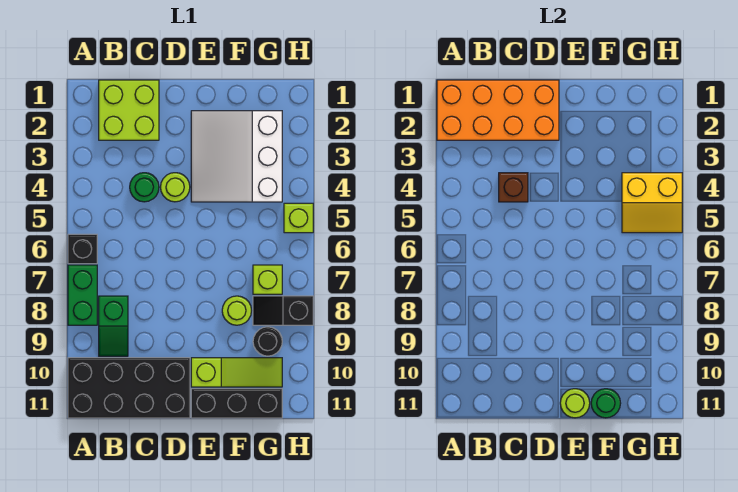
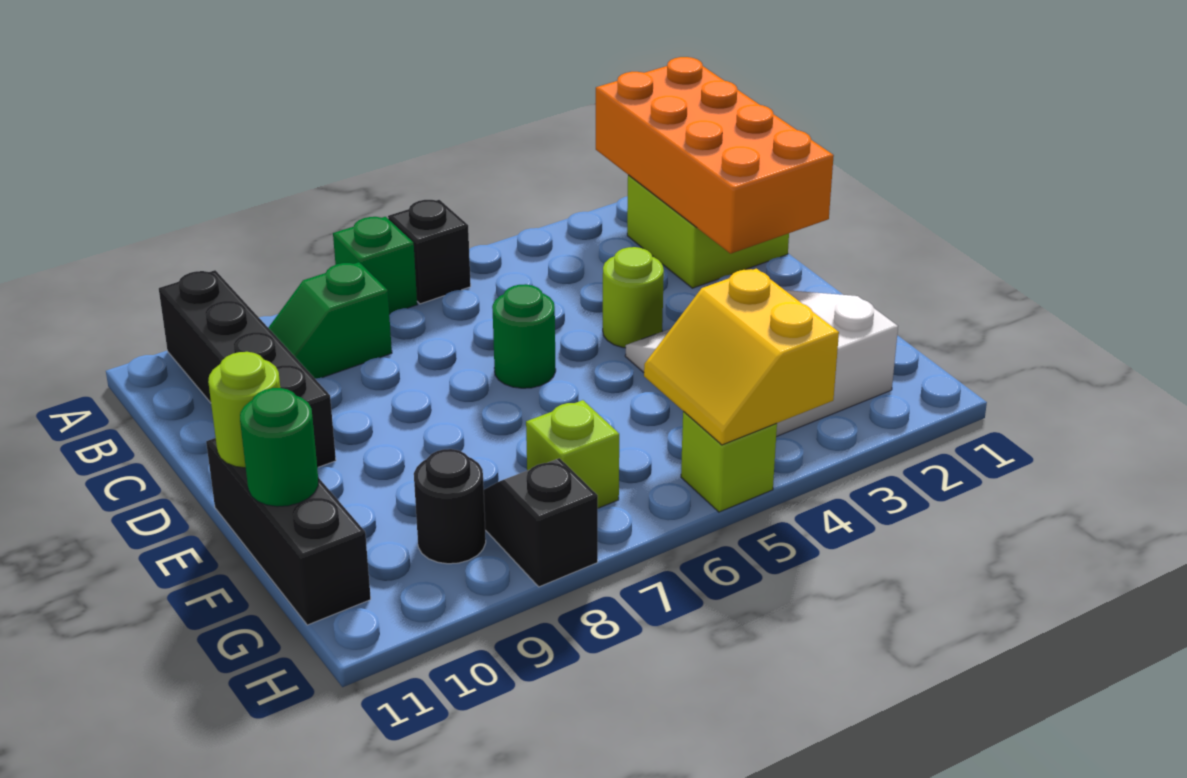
green brick A7:A8 level 1 -> green brick A7 level 1
black brick A10:D11 level 1 -> black brick A10:D10 level 1
green round brick C4 level 1 -> green round brick D6 level 1
brown brick C4 level 2 -> none
lime slope E10:G10 level 1 top E -> none
lime round brick F8 level 1 -> none

